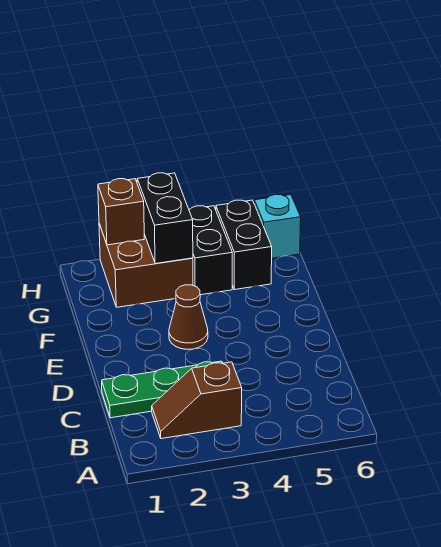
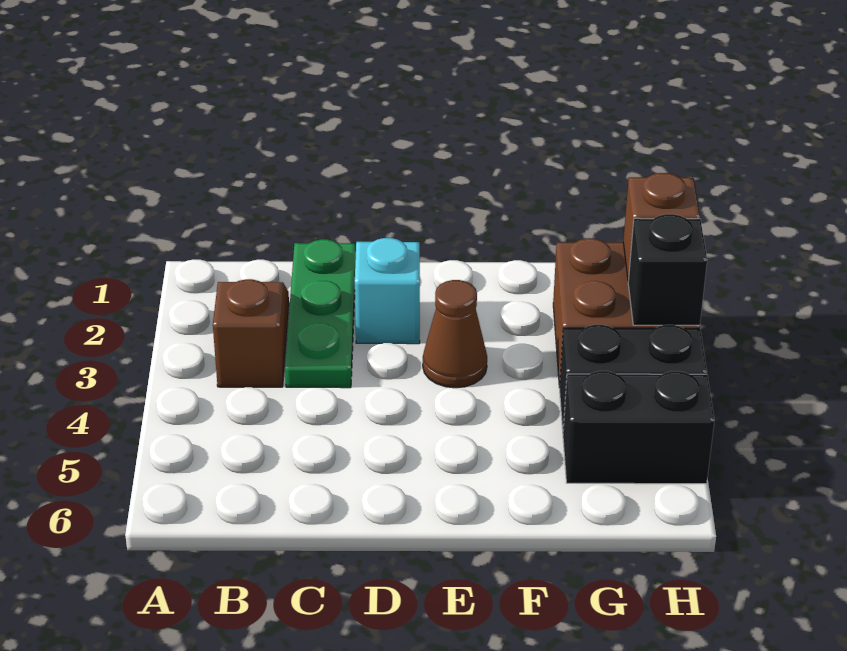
black brick G3:H3 level 2 -> black brick H3 level 2
cyan brick H6 level 1 -> cyan brick D2 level 1

